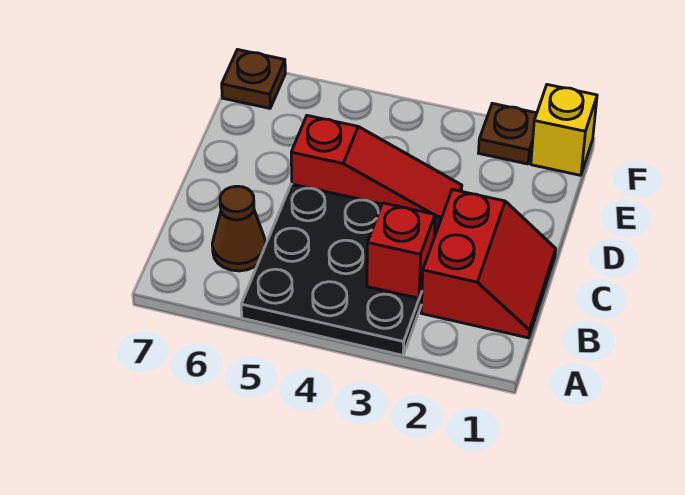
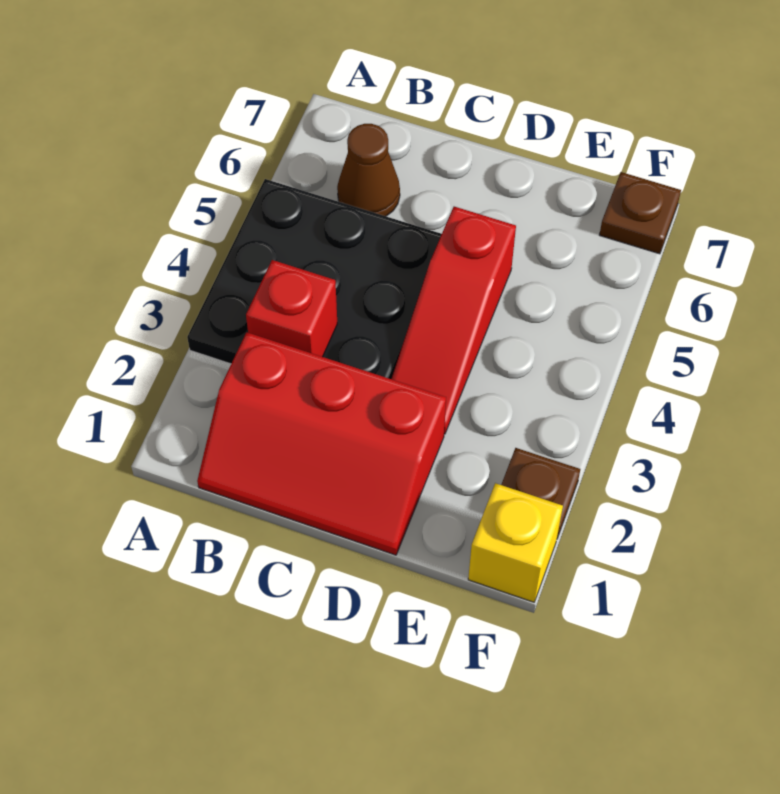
red slope B1:C2 level 1 top 2 -> red slope B1:D2 level 1 top 2

